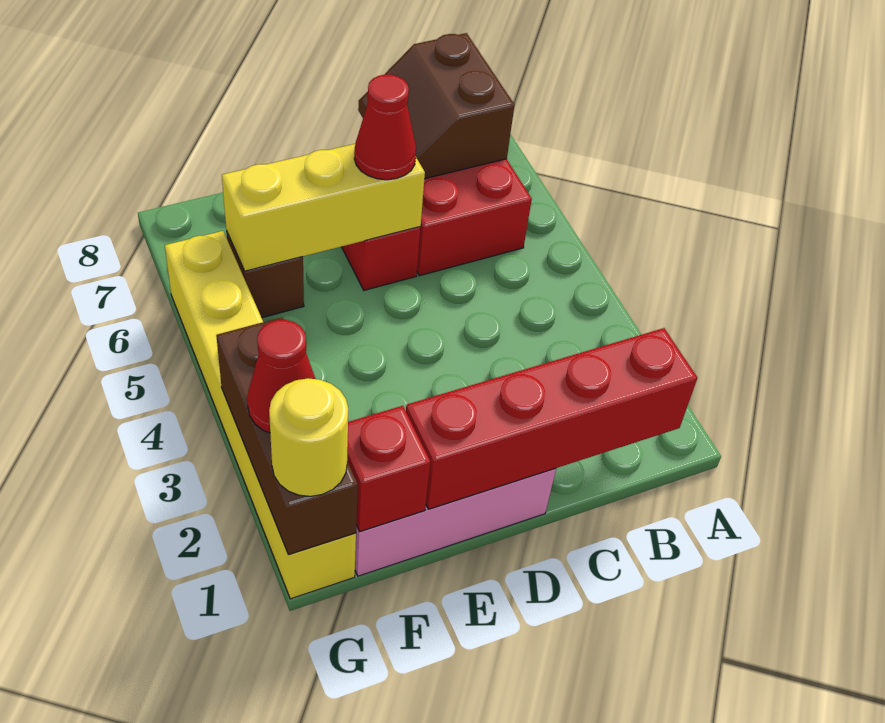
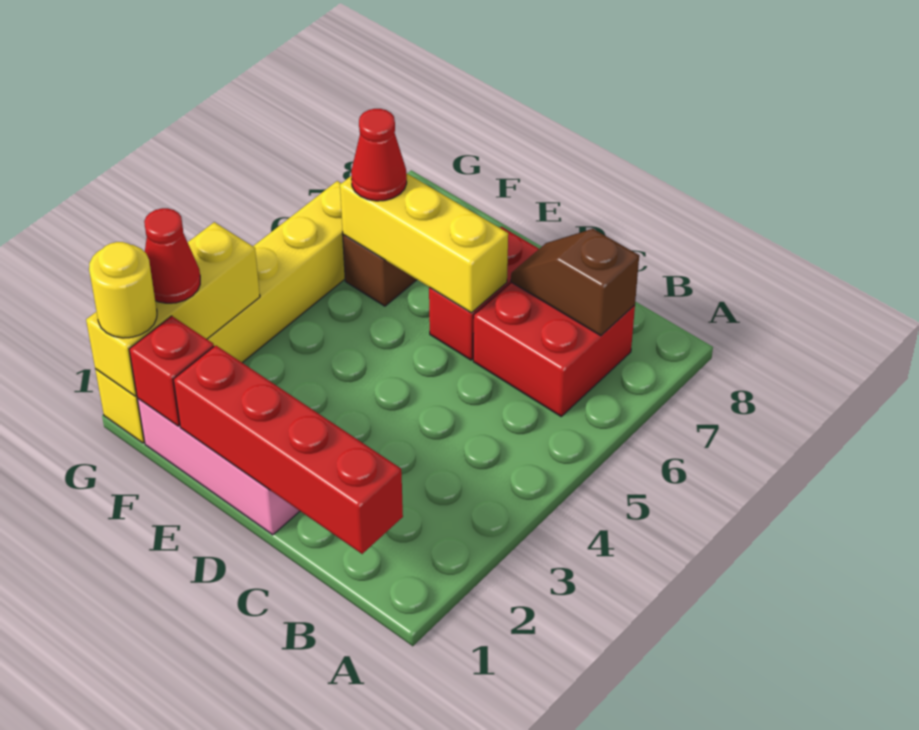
brown slope B7:C8 level 2 top B -> brown slope B7:C7 level 2 top B
red cone D6 level 3 -> red cone F6 level 3
brown brick G1:G3 level 2 -> yellow brick G1:G3 level 2

